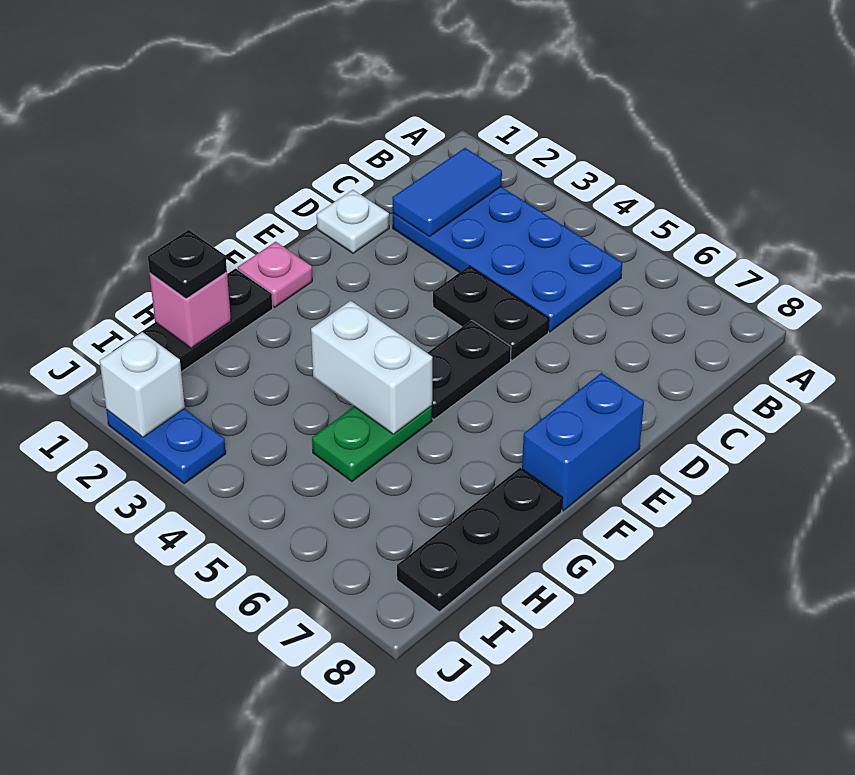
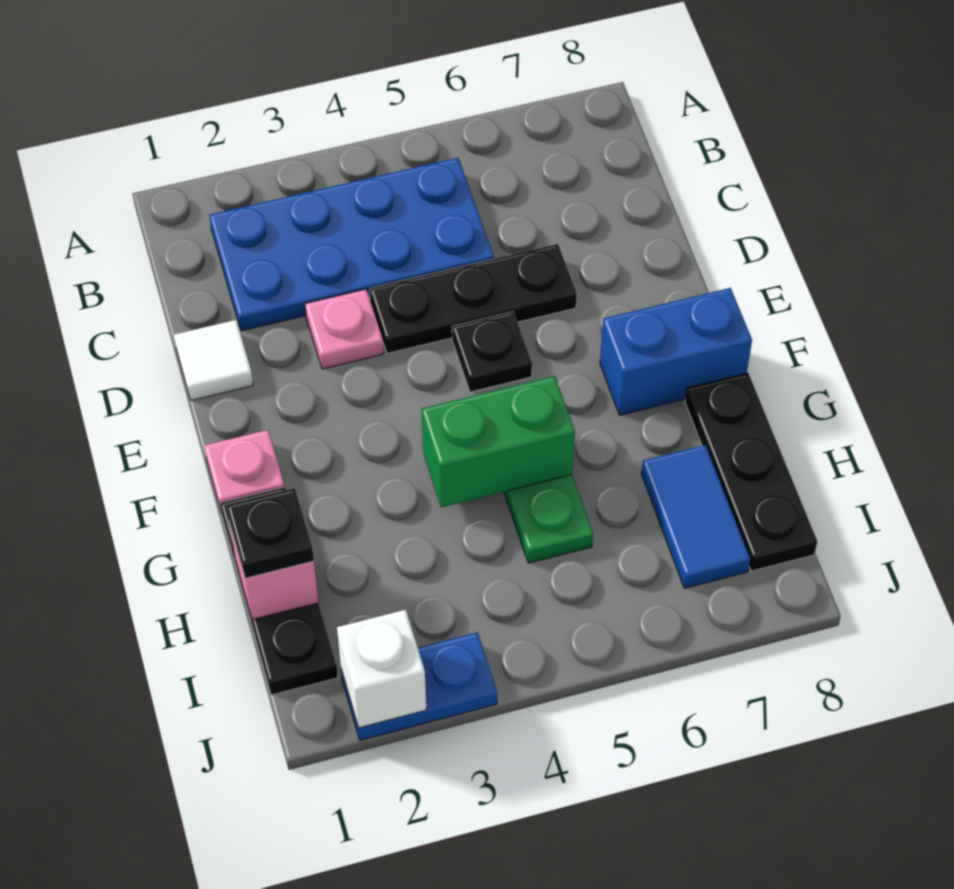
blue tile B2:C2 level 2 -> blue tile H7:I7 level 1
white plate D1 level 1 -> white tile D1 level 1
none -> pink plate D3 level 1
black plate D4:D5 level 1 -> black plate D4:D6 level 1
black plate E5:F5 level 1 -> black plate E5 level 1
blue brick E8:F8 level 1 -> blue brick F7:F8 level 1
white brick G4:G5 level 2 -> green brick G4:G5 level 2

